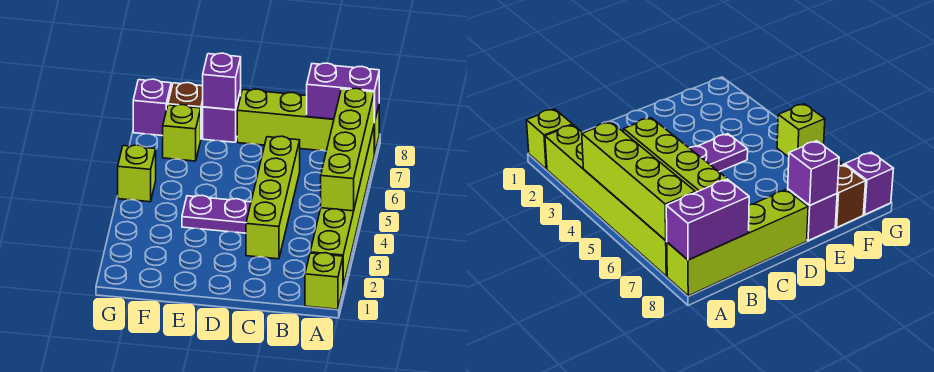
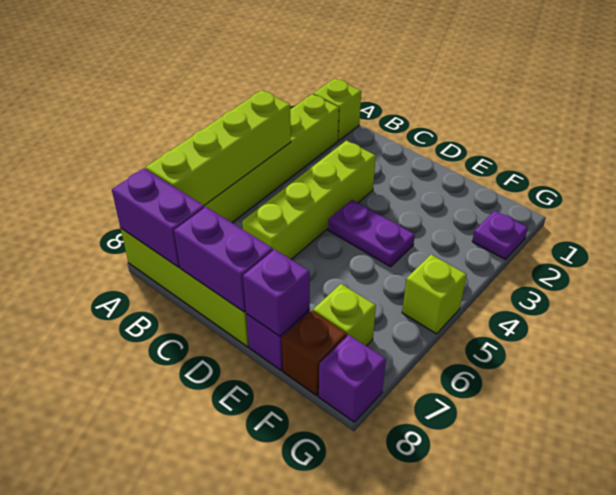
none -> purple brick C8:D8 level 2
none -> purple plate G2 level 1

